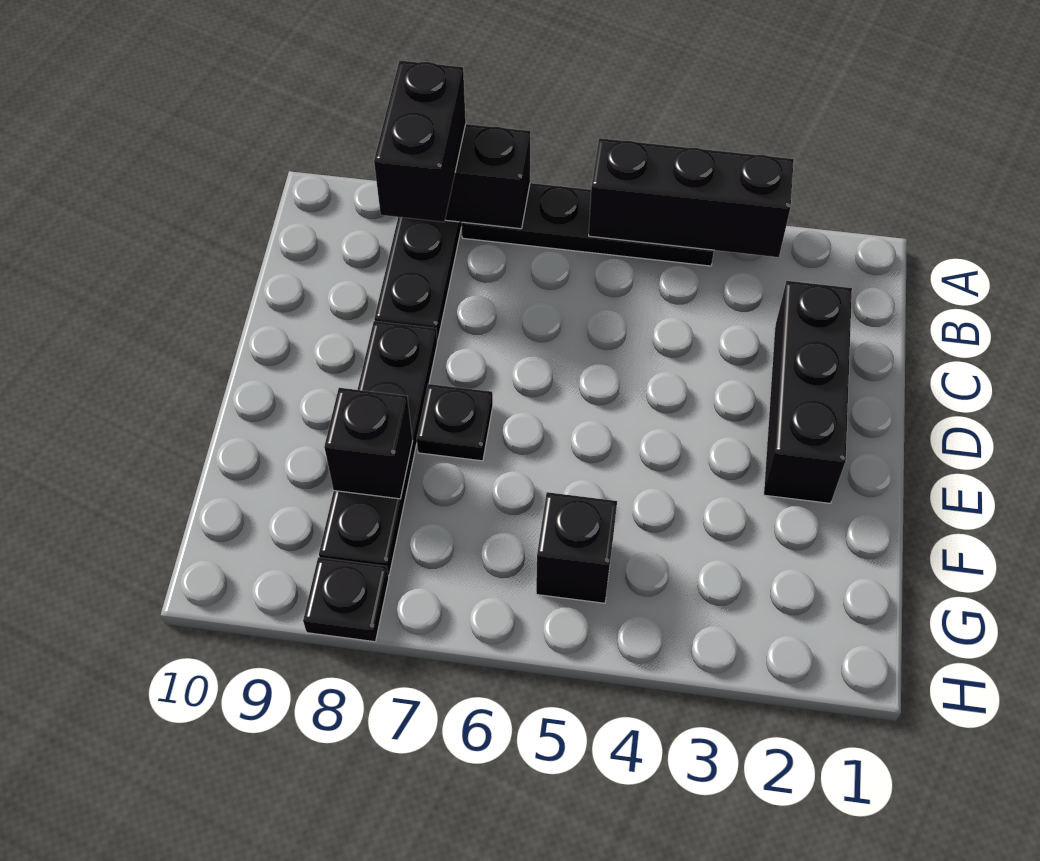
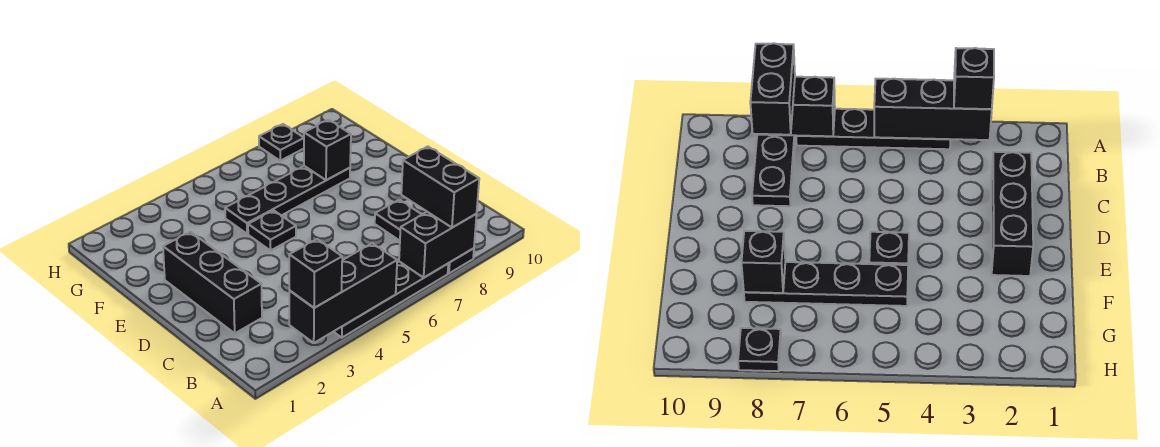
black plate D8:G8 level 1 -> black plate F5:F8 level 1
black plate E7 level 1 -> black plate E5 level 1
black brick G5 level 1 -> black brick A3 level 3

